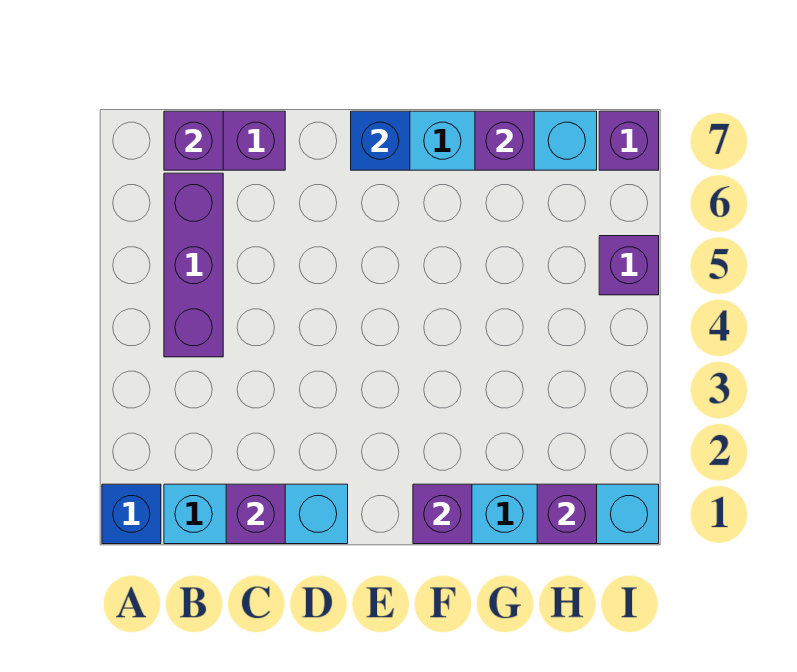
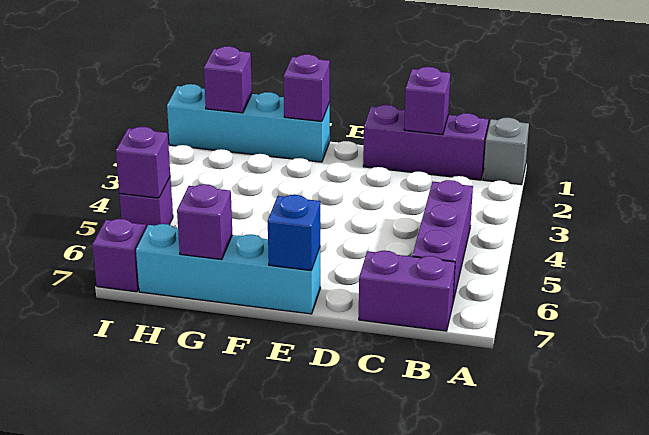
blue brick A1 level 1 -> grey brick A1 level 1
cyan brick B1:D1 level 1 -> purple brick B1:D1 level 1
purple brick B7 level 2 -> purple brick I5 level 2

